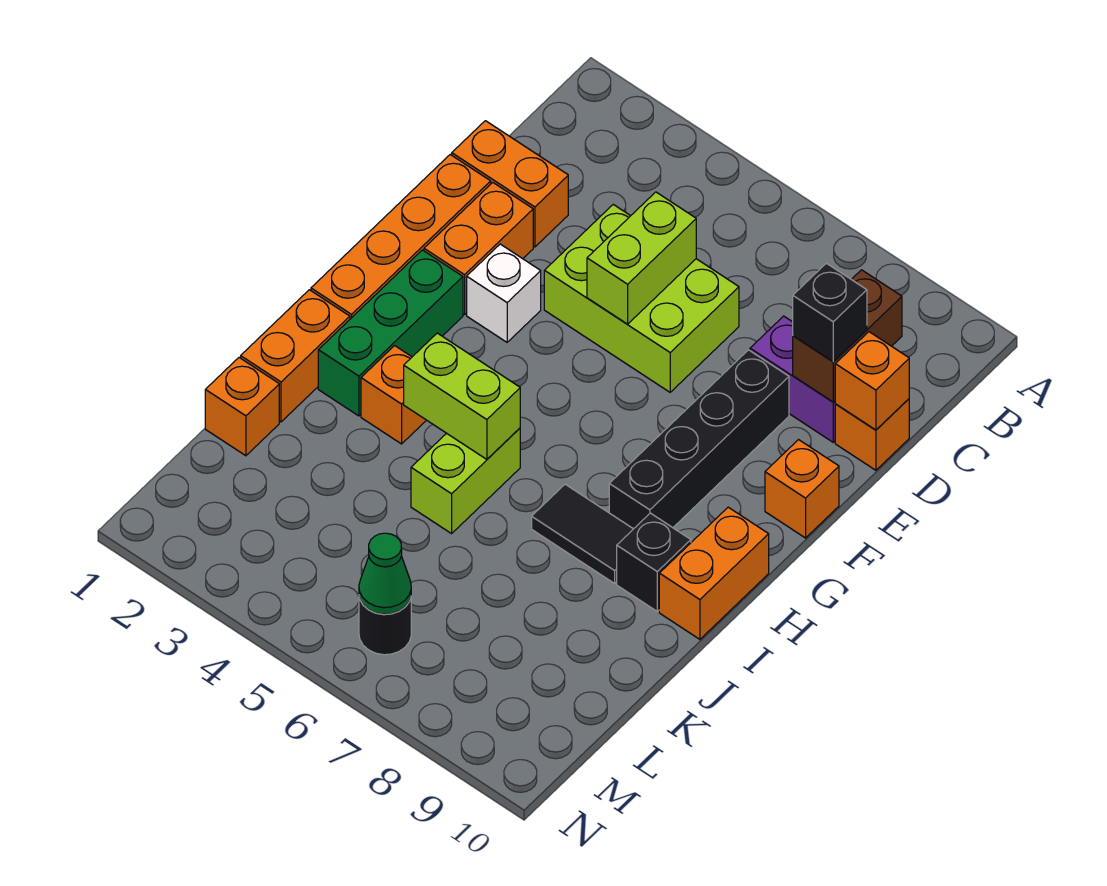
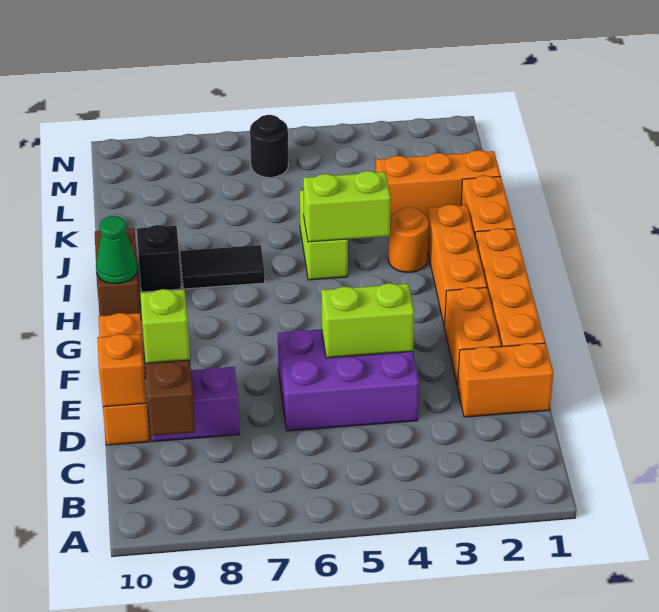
lime brick D4:E6 level 1 -> purple brick D4:E6 level 1
lime brick D5:E5 level 2 -> lime brick E4:E5 level 2
black brick D9 level 3 -> lime brick D9 level 3
black brick E8:H8 level 1 -> none
white brick F3 level 1 -> none
green brick G2:I2 level 1 -> orange brick G2:I2 level 1
orange brick H10:I10 level 1 -> brown brick H10:I10 level 1
orange brick I3 level 1 -> orange round brick I3 level 1
orange brick K1 level 1 -> orange brick K1:K3 level 1
green cone M6 level 2 -> green cone H10 level 2

